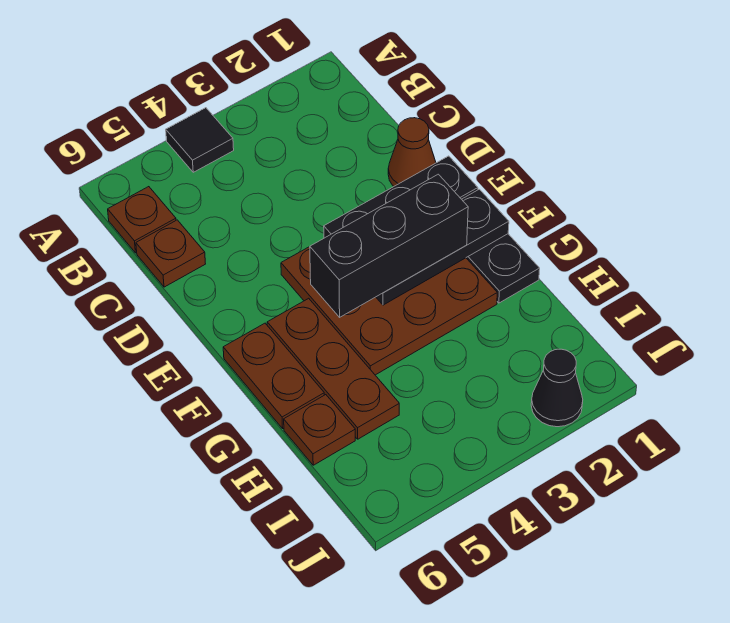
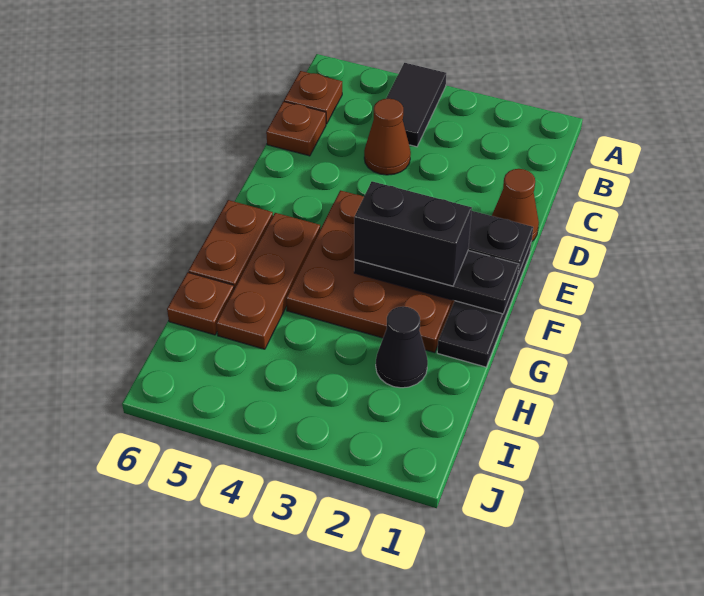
black tile A4 level 1 -> black tile A4:B4 level 1
none -> brown cone C4 level 1
black brick F2:F4 level 3 -> black brick F2:F3 level 3
black cone J2 level 1 -> black cone H2 level 1

